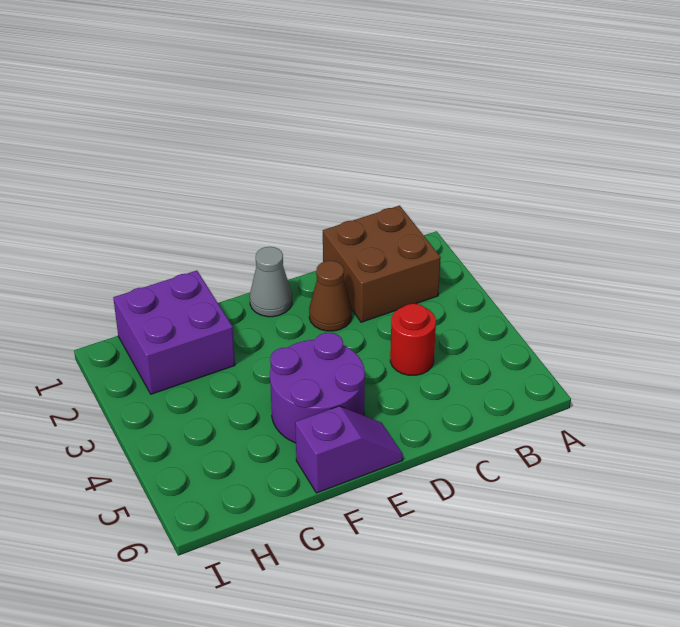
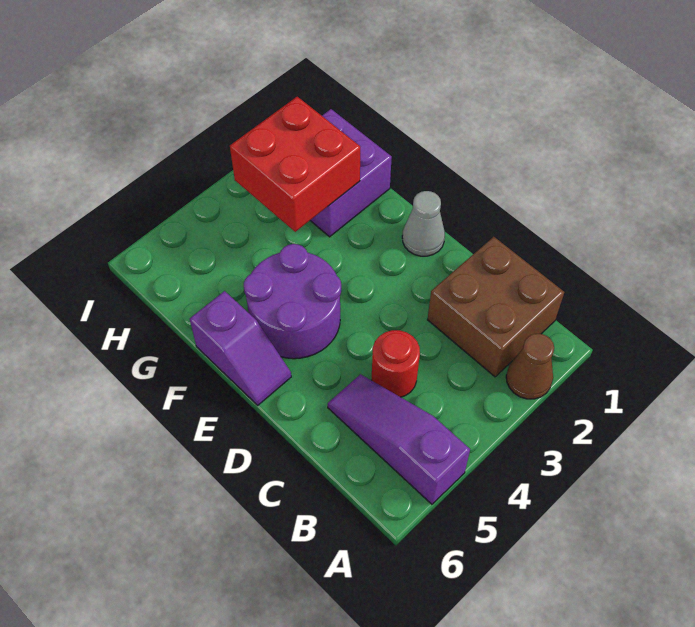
none -> purple slope A5:C5 level 1 top A
brown cone D2 level 1 -> brown cone A2 level 1
none -> red brick G2:H3 level 2

